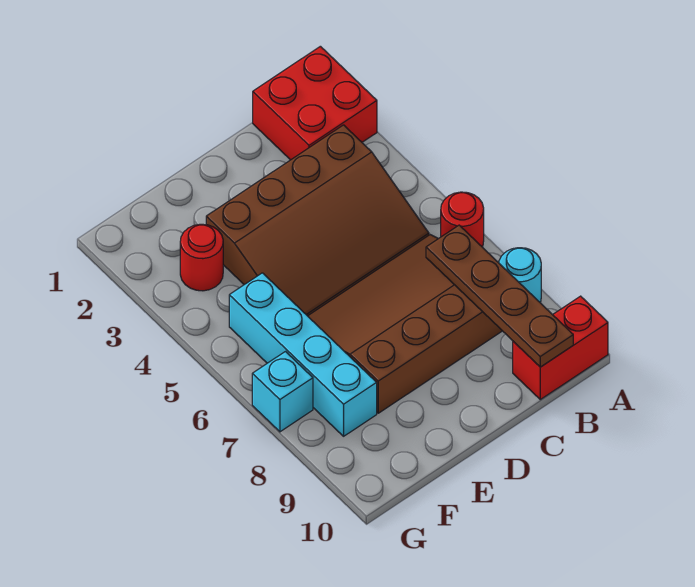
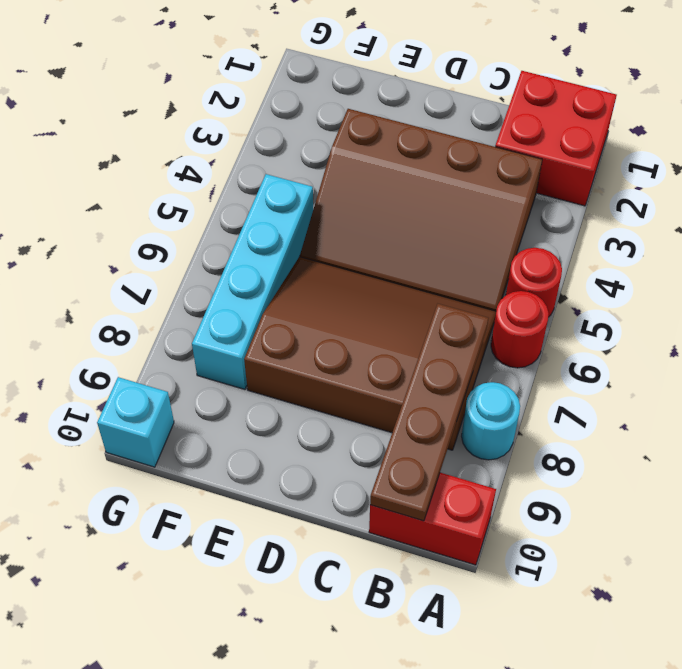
red round brick F3 level 1 -> red round brick A5 level 1
cyan brick G7 level 1 -> cyan brick G10 level 1

